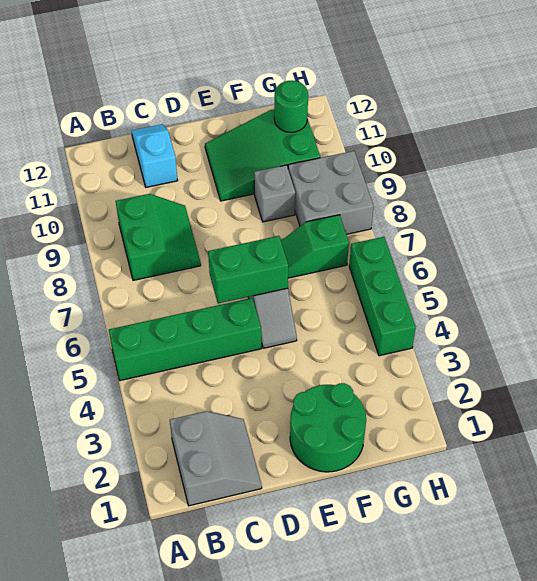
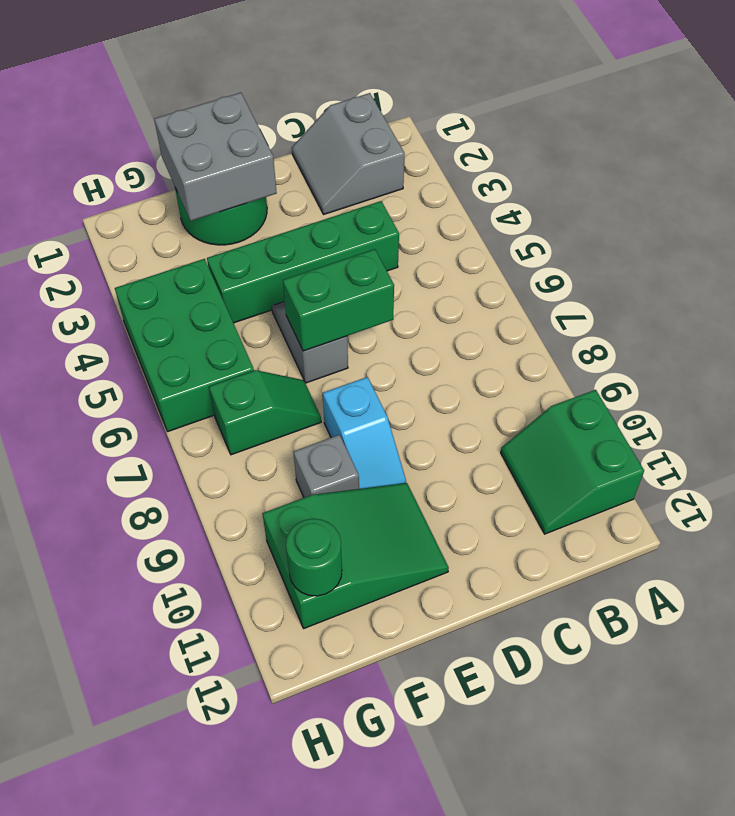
green brick A5:D5 level 1 -> green brick C4:F4 level 1
green slope B8:C9 level 1 top B -> green slope A10:B11 level 1 top A
cyan slope C11:C12 level 1 top 11 -> cyan slope E8:E9 level 1 top 8
grey brick G8:H9 level 1 -> grey brick E1:F2 level 2
green brick H4:H6 level 1 -> green brick G4:H6 level 1

